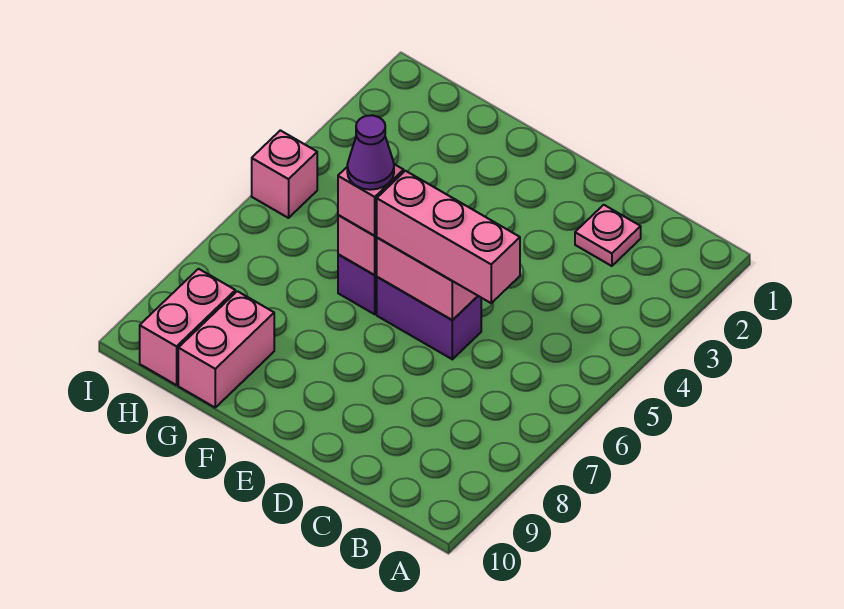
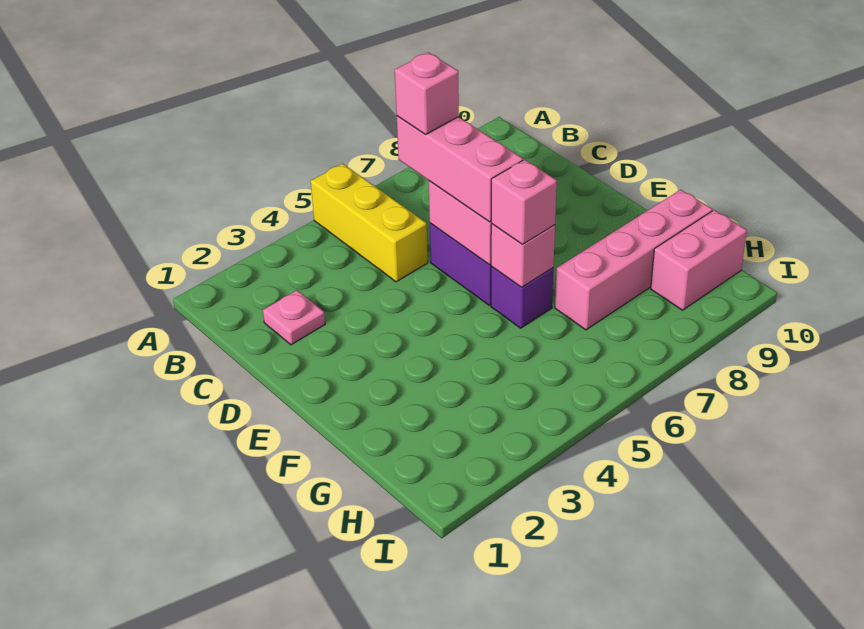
none -> yellow brick A5:C5 level 1
purple cone F6 level 4 -> none
pink brick G9:G10 level 1 -> pink brick G7:G10 level 1
pink brick I5 level 1 -> pink brick C6 level 4

